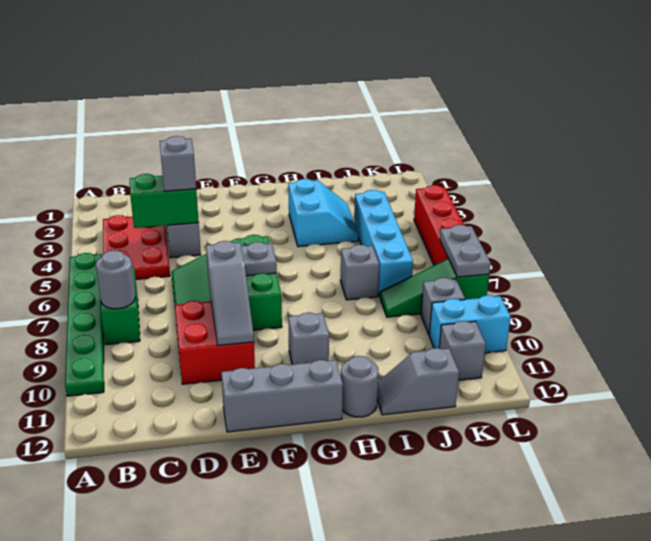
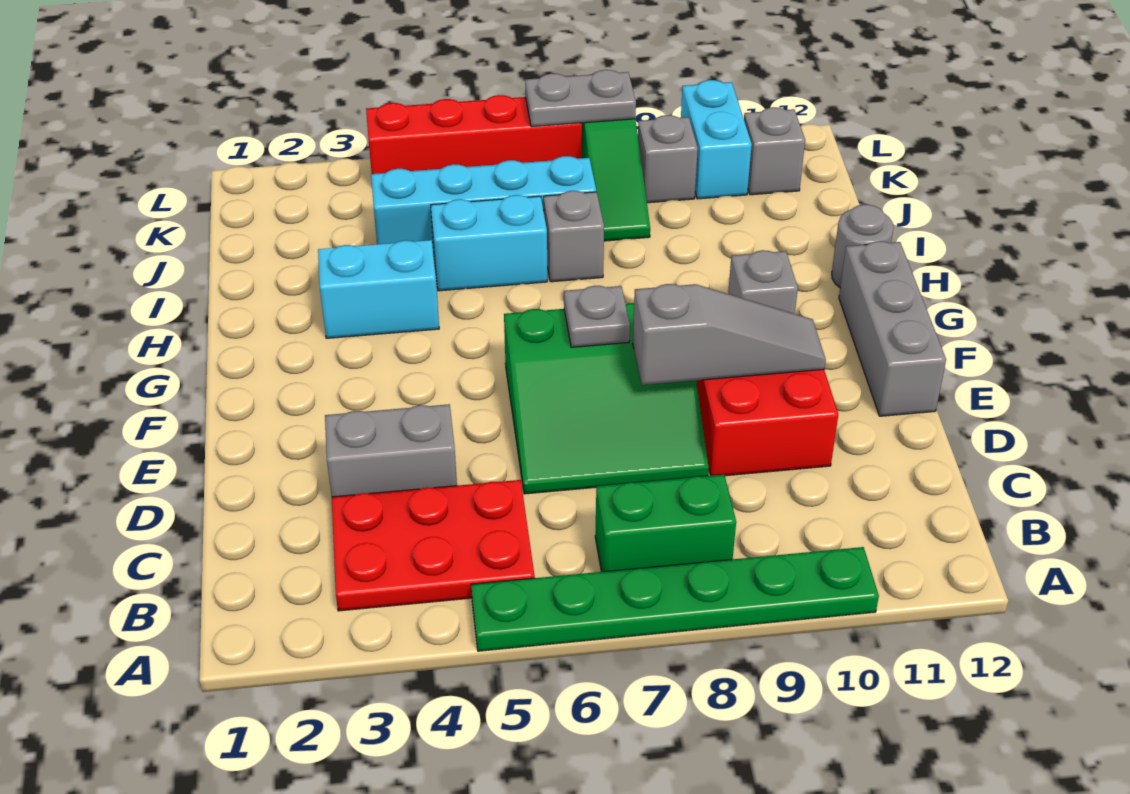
grey round brick B8 level 2 -> none
green brick C4:D4 level 2 -> none
grey brick D4 level 3 -> none
none -> cyan brick I5:I6 level 1
grey slope I12:J12 level 1 top J -> none

